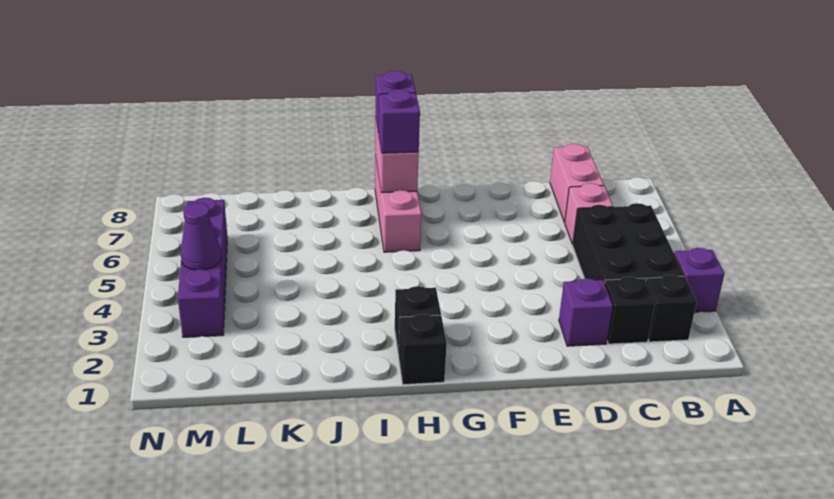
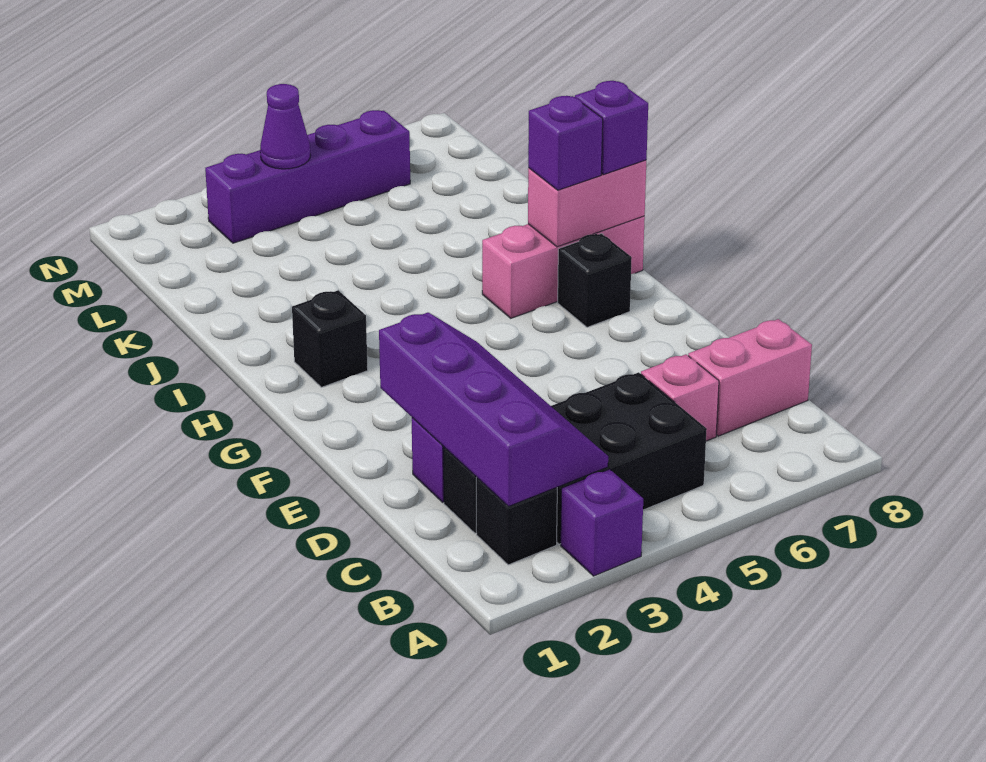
none -> purple slope B2:E3 level 2 top 2
black brick H1 level 1 -> black brick G7 level 1

